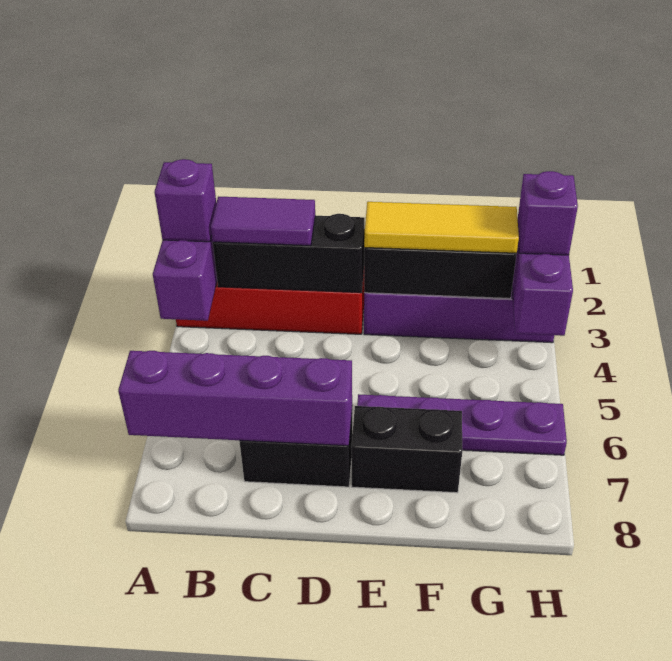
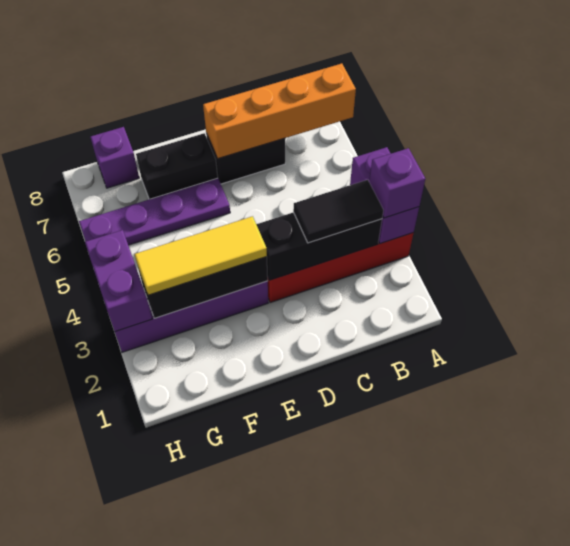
purple brick A7:D7 level 2 -> orange brick A7:D7 level 2
purple tile B3:C3 level 3 -> black tile B3:C3 level 3
purple brick H3 level 3 -> purple brick G8 level 1

